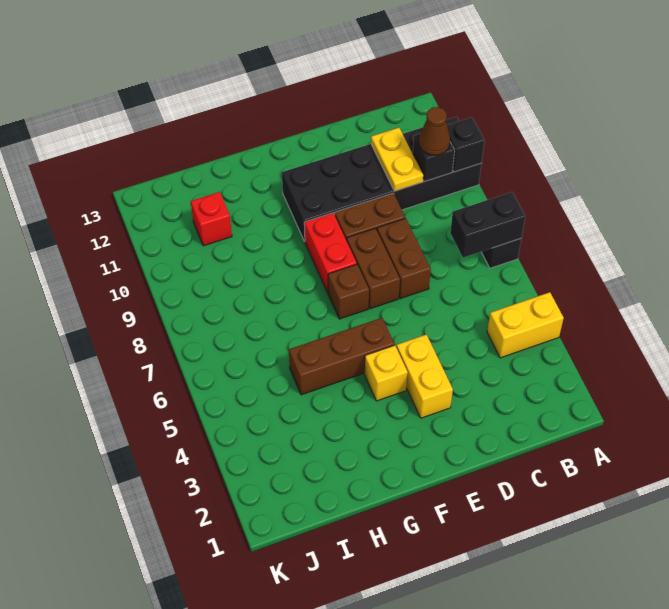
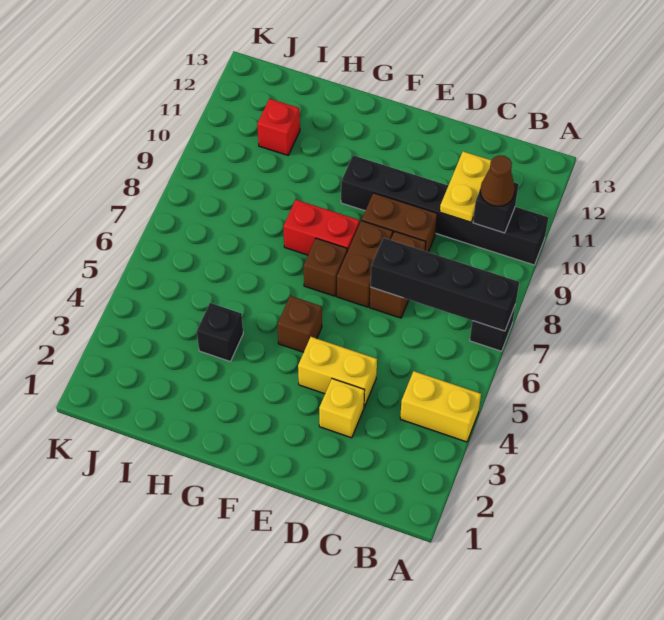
black brick A7:B7 level 2 -> black brick A7:D7 level 2
black brick A10:F11 level 1 -> black brick A10:F10 level 1
black brick A10 level 2 -> black brick H4 level 1
yellow brick E3:E4 level 1 -> yellow brick D4:E4 level 1
yellow brick F4 level 1 -> yellow brick D3 level 1
brown brick F5:H5 level 1 -> brown brick F5 level 1
red brick F8:F9 level 1 -> red brick F8:G8 level 1

